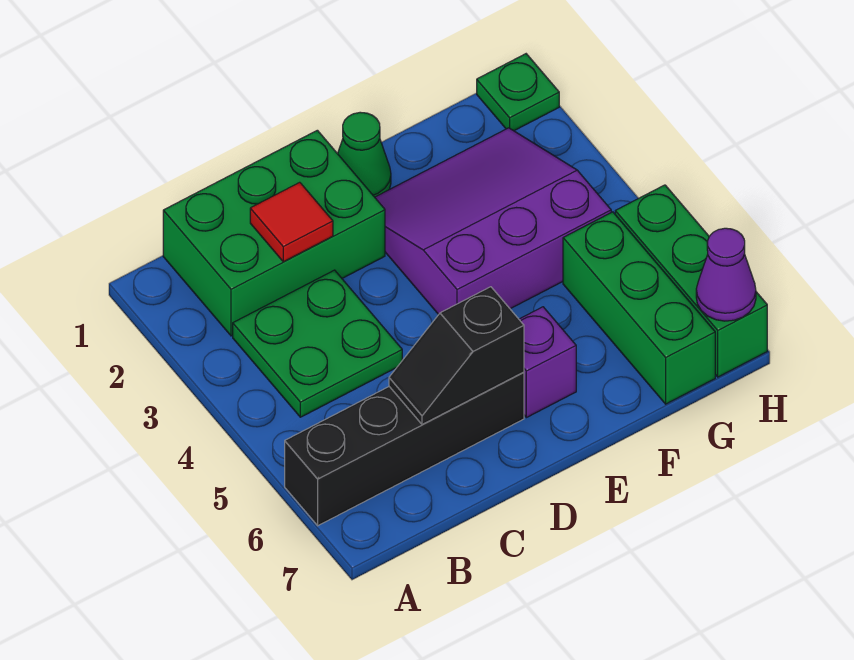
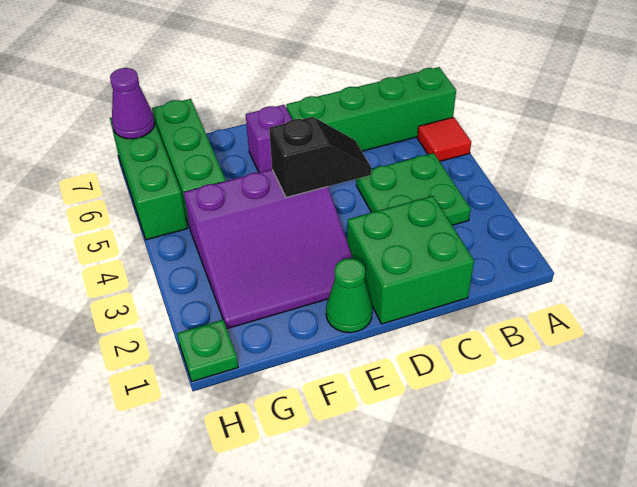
black brick A6:D6 level 1 -> green brick A6:D6 level 1
green brick B1:D2 level 1 -> green brick C1:D2 level 1
red tile C2 level 2 -> red tile A5 level 1
black slope C6:D6 level 2 top D -> black slope D4:E4 level 2 top E

